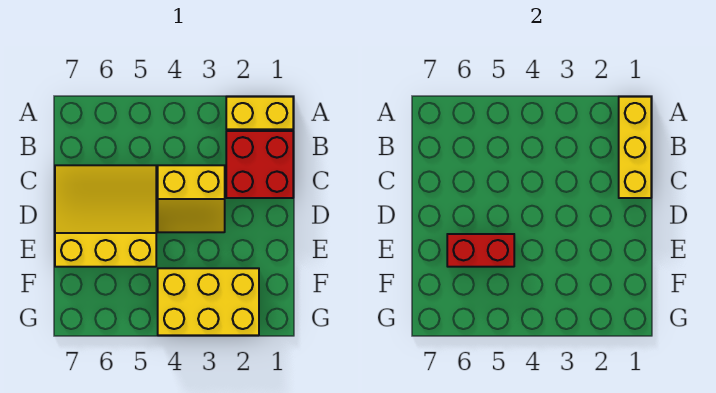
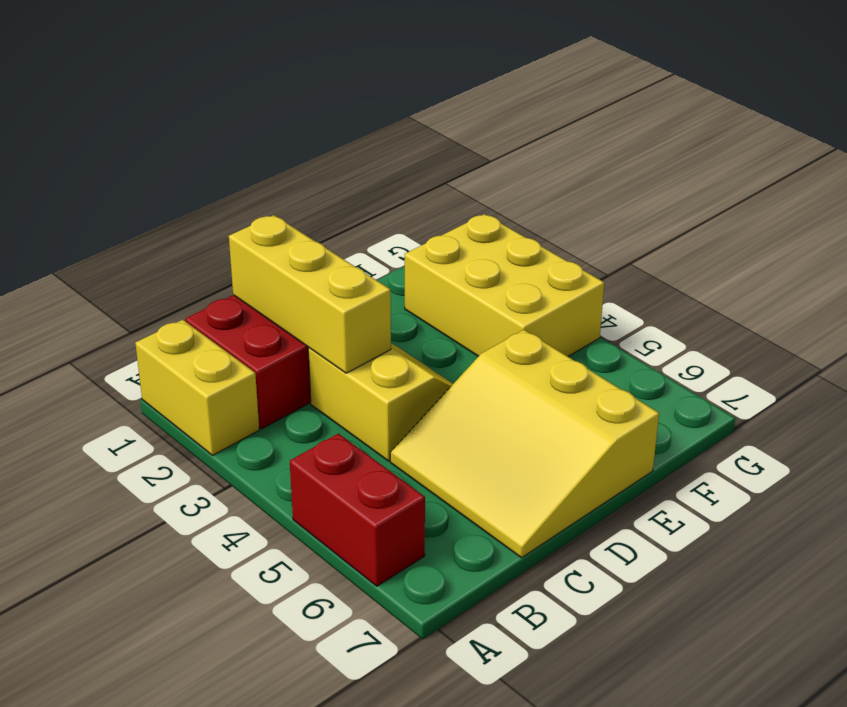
yellow brick A1:C1 level 2 -> yellow brick C1:C3 level 2
red brick E5:E6 level 2 -> red brick A5:A6 level 1

